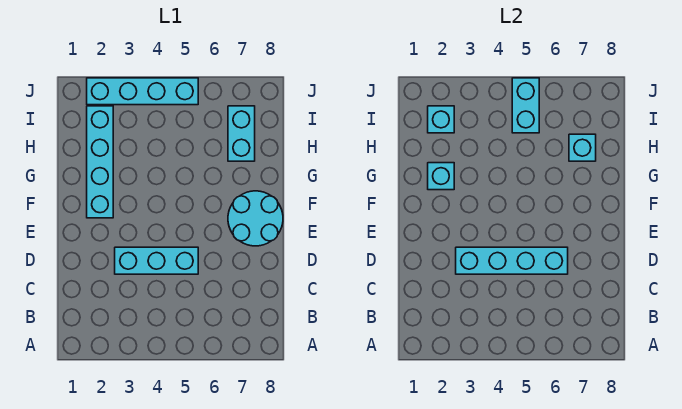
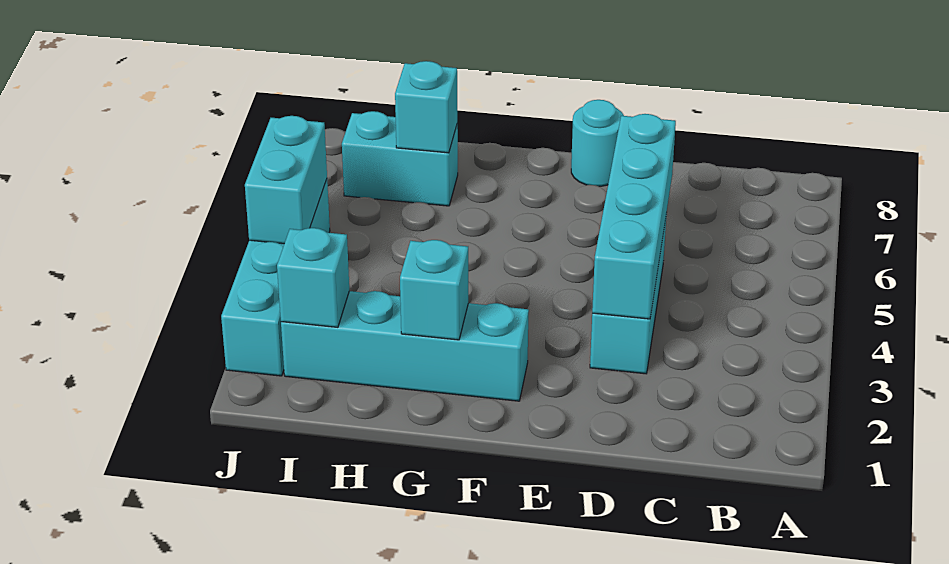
cyan round brick E7:F8 level 1 -> cyan round brick E8 level 1
cyan brick I5:J5 level 2 -> cyan brick J4:J5 level 2

